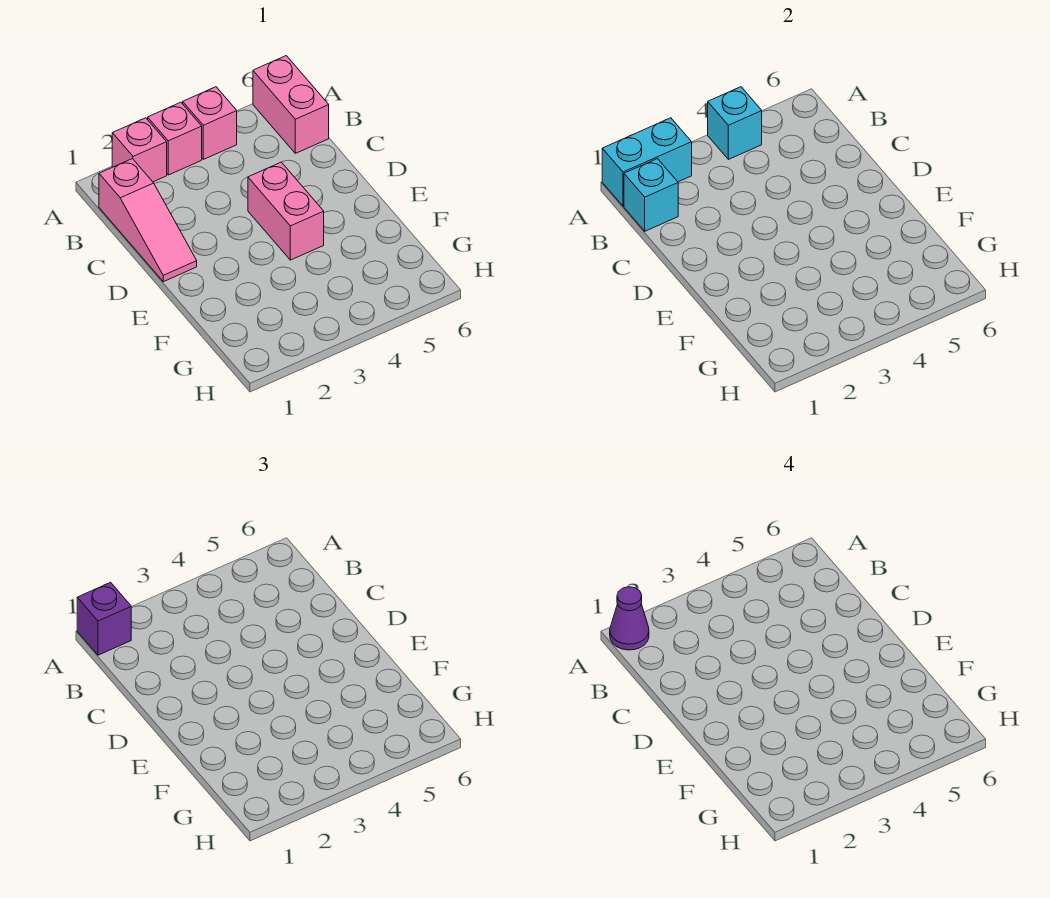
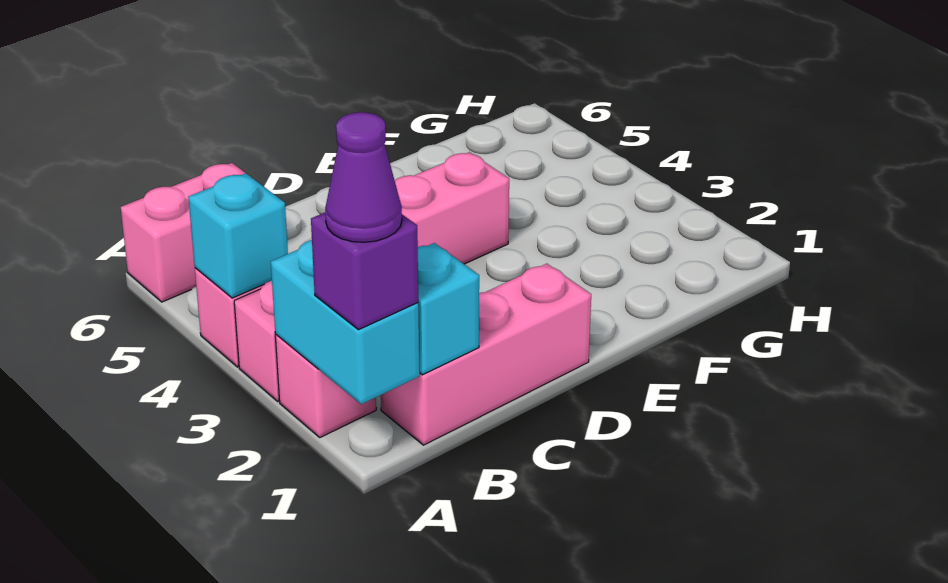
pink slope B1:D1 level 1 top B -> pink brick B1:D1 level 1

